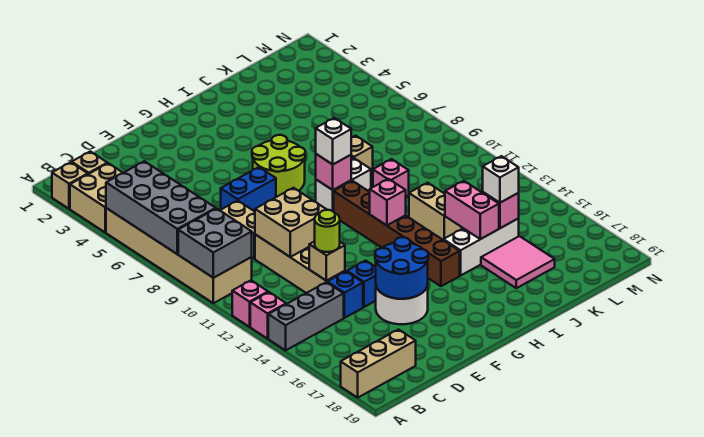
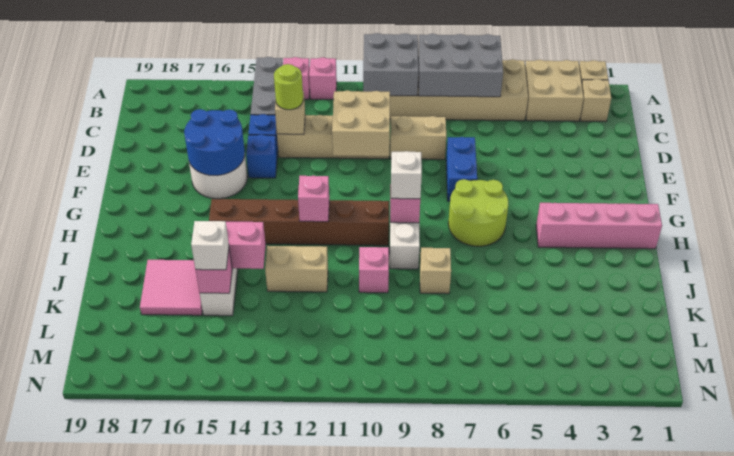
grey brick A5:B8 level 2 -> grey brick A6:B8 level 2
tan brick A18:C18 level 1 -> none
none -> pink brick H1:H4 level 1

